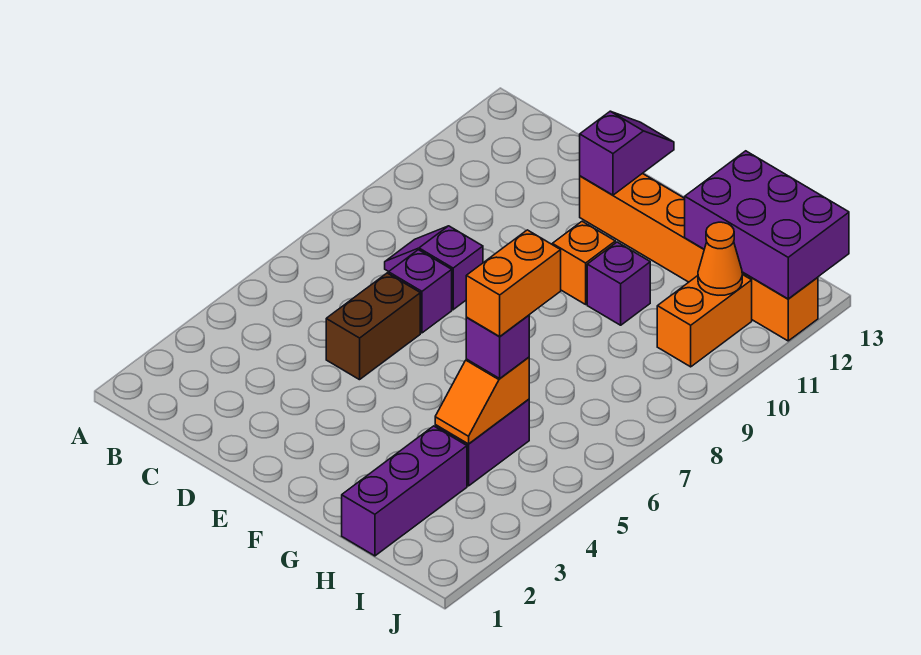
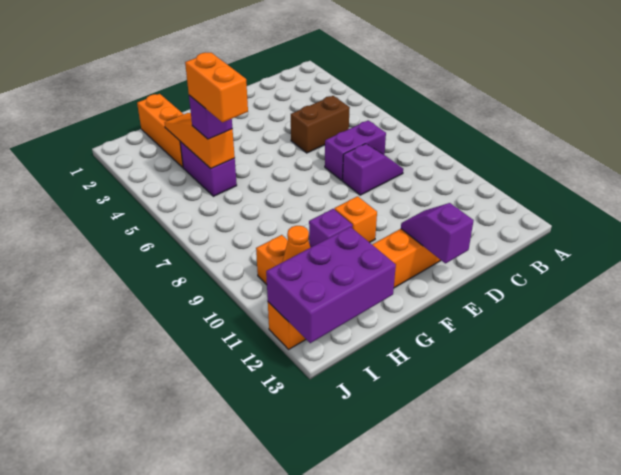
brown brick D5:D6 level 1 -> brown brick C5:D5 level 1
purple brick D7 level 1 -> purple brick C7:D7 level 1
purple slope E12:E13 level 2 top 12 -> purple slope E12:E13 level 2 top 13
purple brick H1:H3 level 1 -> orange brick H1:H3 level 1
orange slope H4:H5 level 2 top 5 -> orange slope H3:H5 level 2 top 5

